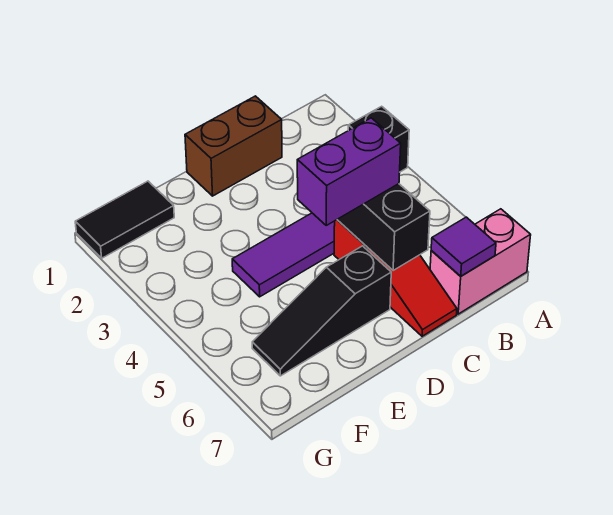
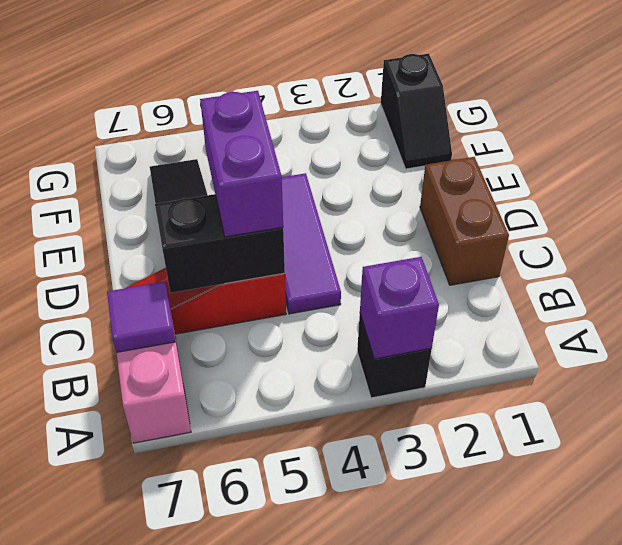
none -> purple brick A3 level 2
black tile F1:G1 level 1 -> black slope F1:G1 level 1 top G

